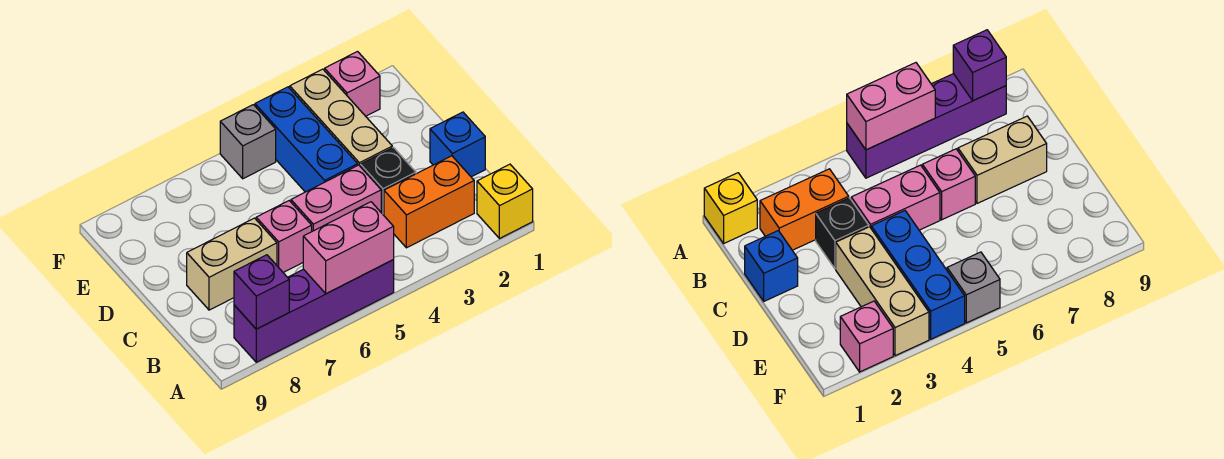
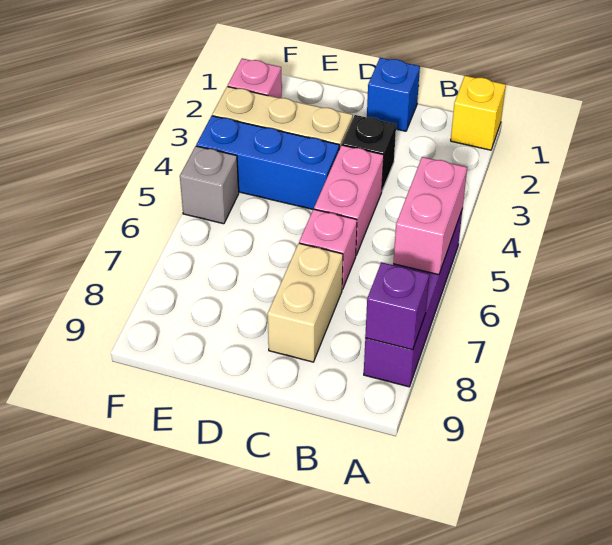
orange brick B2:B3 level 1 -> none

